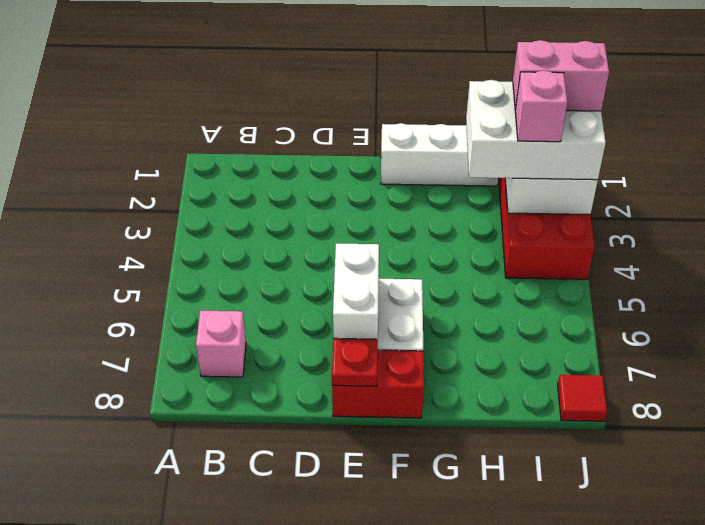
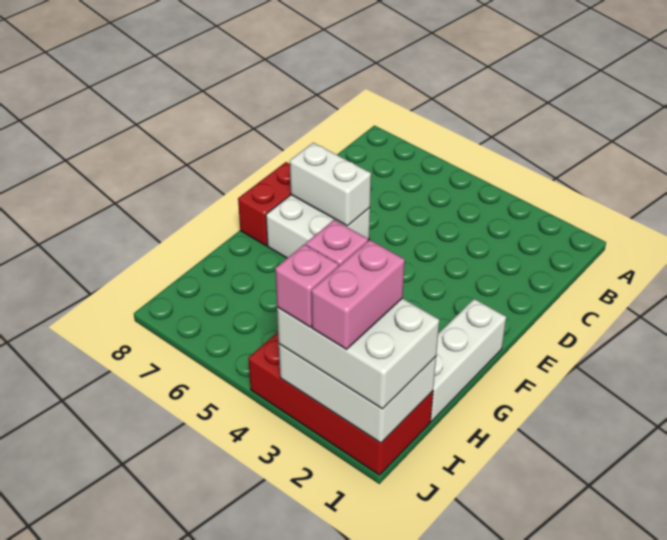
pink brick B7 level 1 -> pink brick J3 level 4
red plate E8 level 2 -> none
white brick H2:J3 level 3 -> white brick I1:J3 level 3
red tile J8 level 1 -> none

